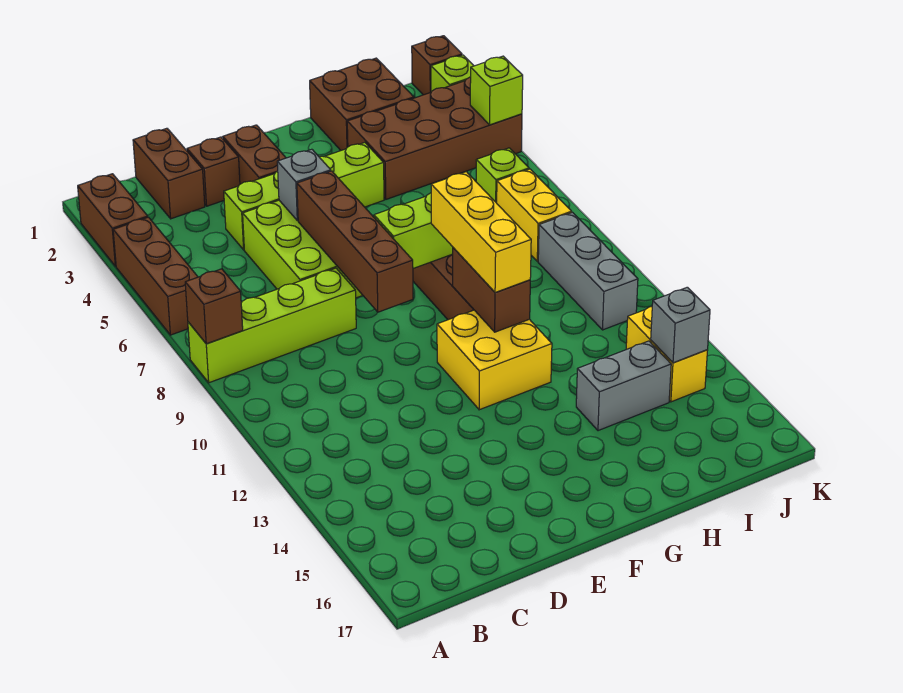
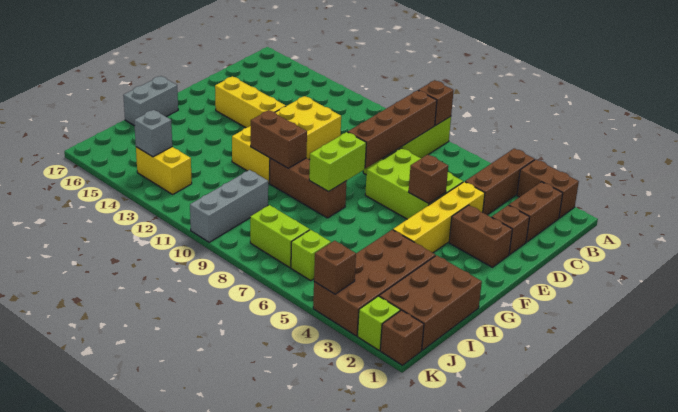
brown brick A4:A6 level 1 -> brown brick A4:C4 level 1
brown brick C1:C2 level 1 -> brown brick B2:C2 level 1
lime brick D4:G4 level 1 -> yellow brick D4:G4 level 1
grey brick E5 level 2 -> brown brick E5 level 2
brown brick E6:E9 level 2 -> brown brick B8:E8 level 2
yellow brick F11:G12 level 1 -> yellow brick D11:G12 level 1
yellow brick G9:G11 level 3 -> yellow brick E13:E15 level 1
brown brick H1:I2 level 1 -> brown brick H1:J2 level 1
grey brick H14:I14 level 1 -> grey brick G17:H17 level 1
yellow brick J7:J8 level 1 -> lime brick J7:J8 level 1
grey brick J9:J11 level 1 -> grey brick I10:K10 level 1
lime brick K4 level 2 -> brown brick K4 level 2

